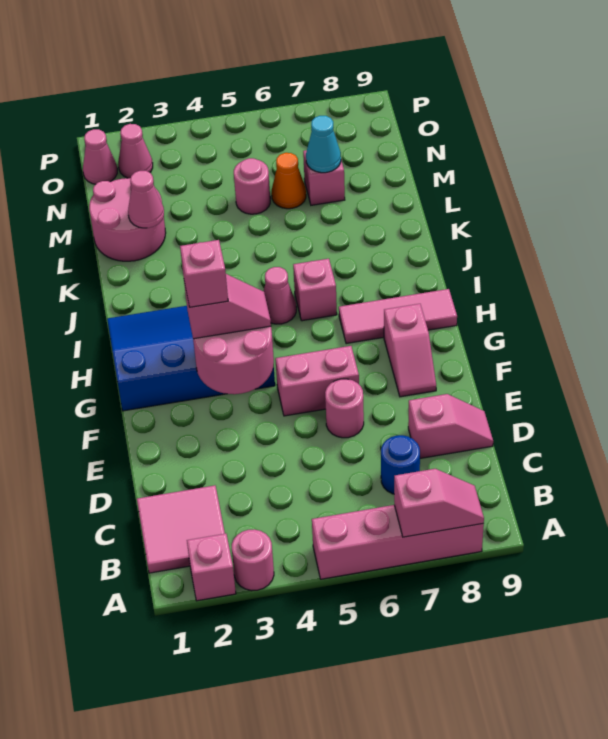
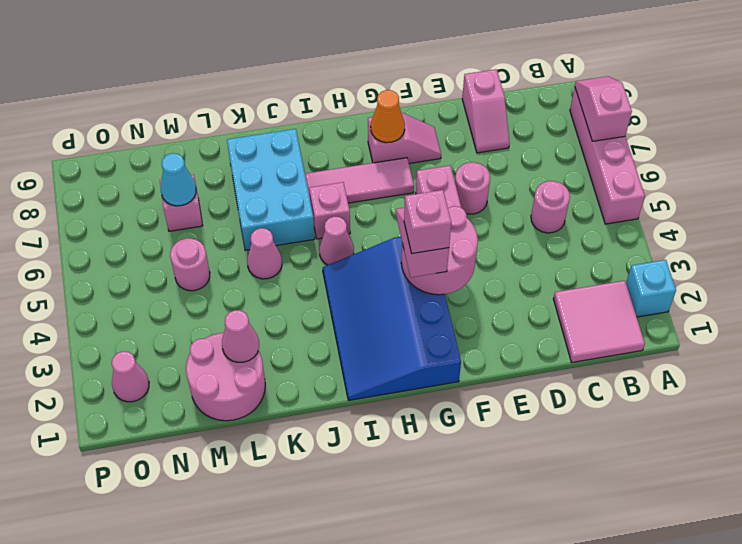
pink brick A2 level 1 -> cyan brick A2 level 1
pink round brick A3 level 1 -> pink round brick C5 level 1
blue round brick C7 level 1 -> none
pink slope D8:D9 level 1 top 8 -> pink slope D8:D9 level 1 top 9
pink tile H7:H9 level 1 -> pink tile G7:I7 level 1
none -> cyan brick J6:K8 level 1
orange cone M6 level 1 -> orange cone G8 level 2
pink cone O1 level 1 -> pink cone K5 level 1

